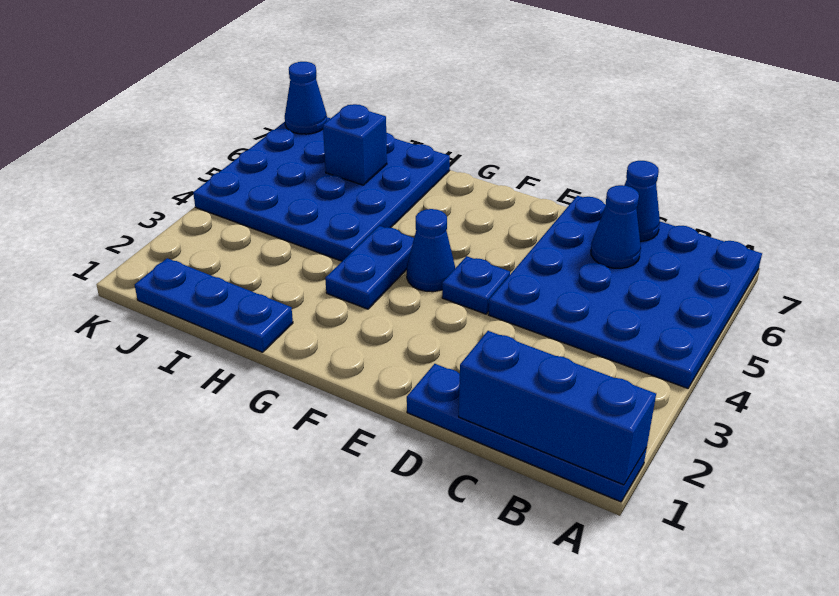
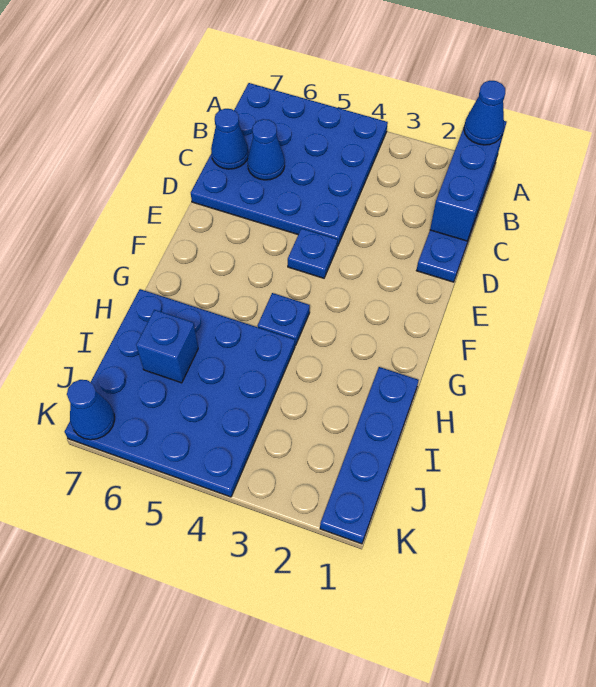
blue cone F4 level 1 -> blue cone A1 level 3
blue plate G3:G4 level 1 -> blue plate G4 level 1
blue plate H1:J1 level 1 -> blue plate H1:K1 level 1

